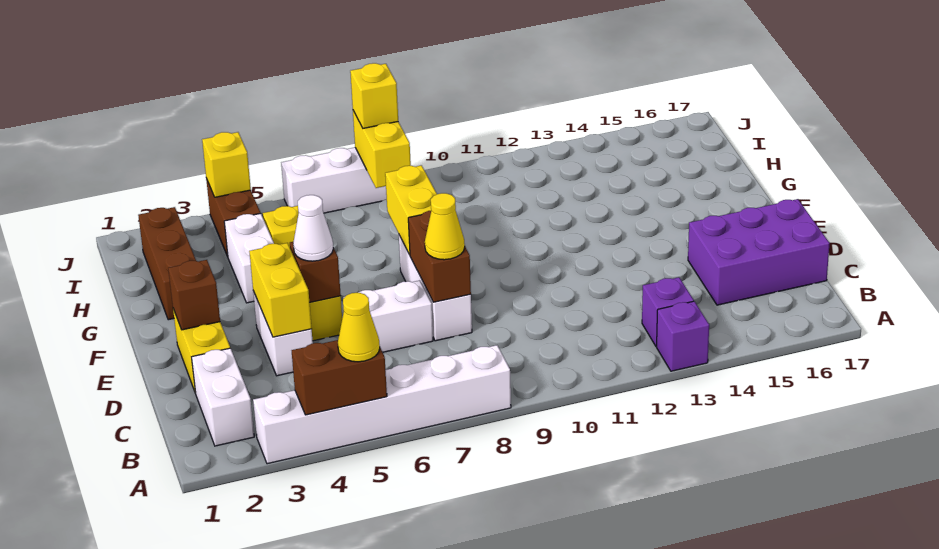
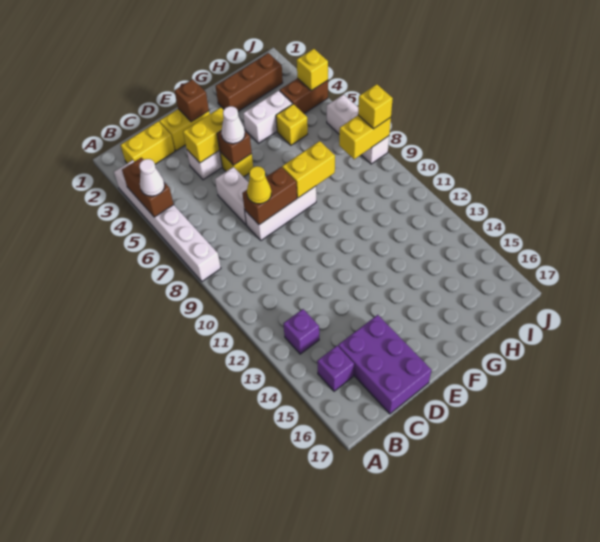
yellow cone A5 level 3 -> white cone A5 level 3
purple brick A13 level 1 -> purple brick B15 level 1
white brick B2:C2 level 1 -> yellow brick B2:C2 level 1

